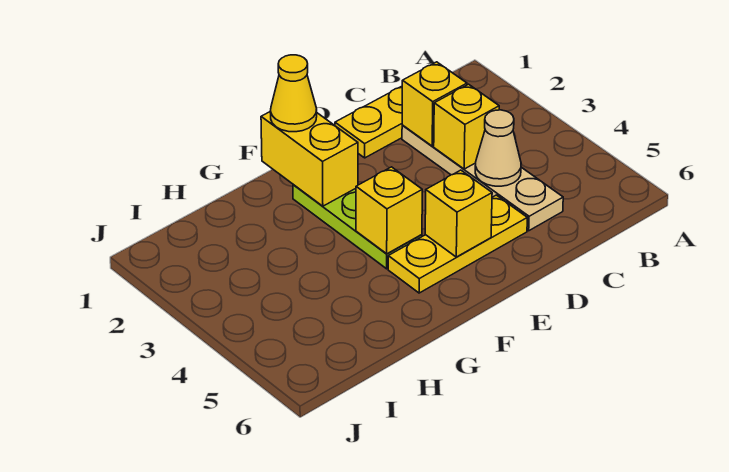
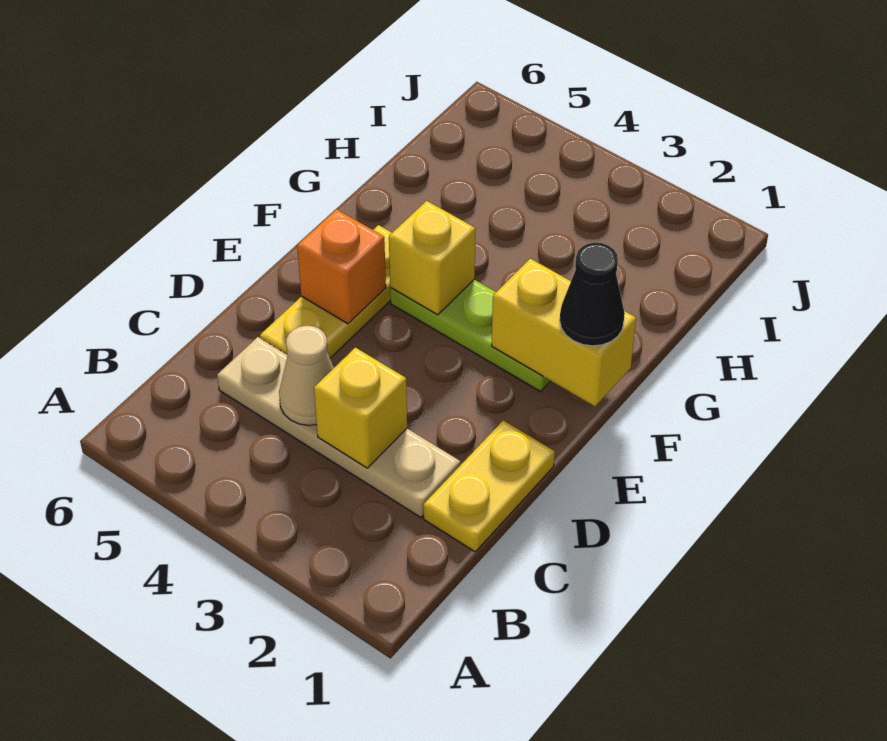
yellow brick C2 level 2 -> none
yellow brick E5 level 2 -> orange brick E5 level 2
yellow cone F1 level 3 -> black cone F1 level 3

